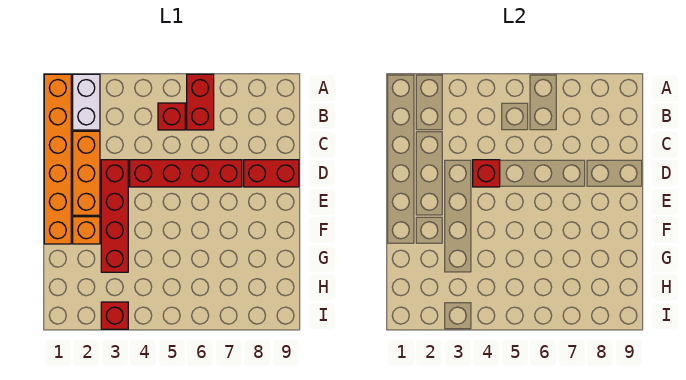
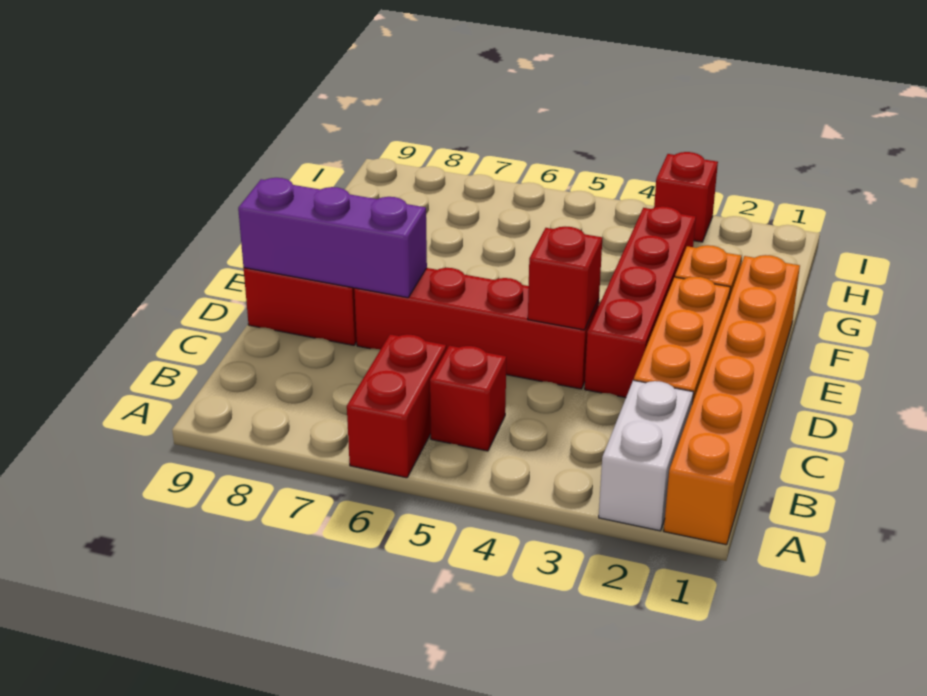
none -> purple brick D7:D9 level 2

